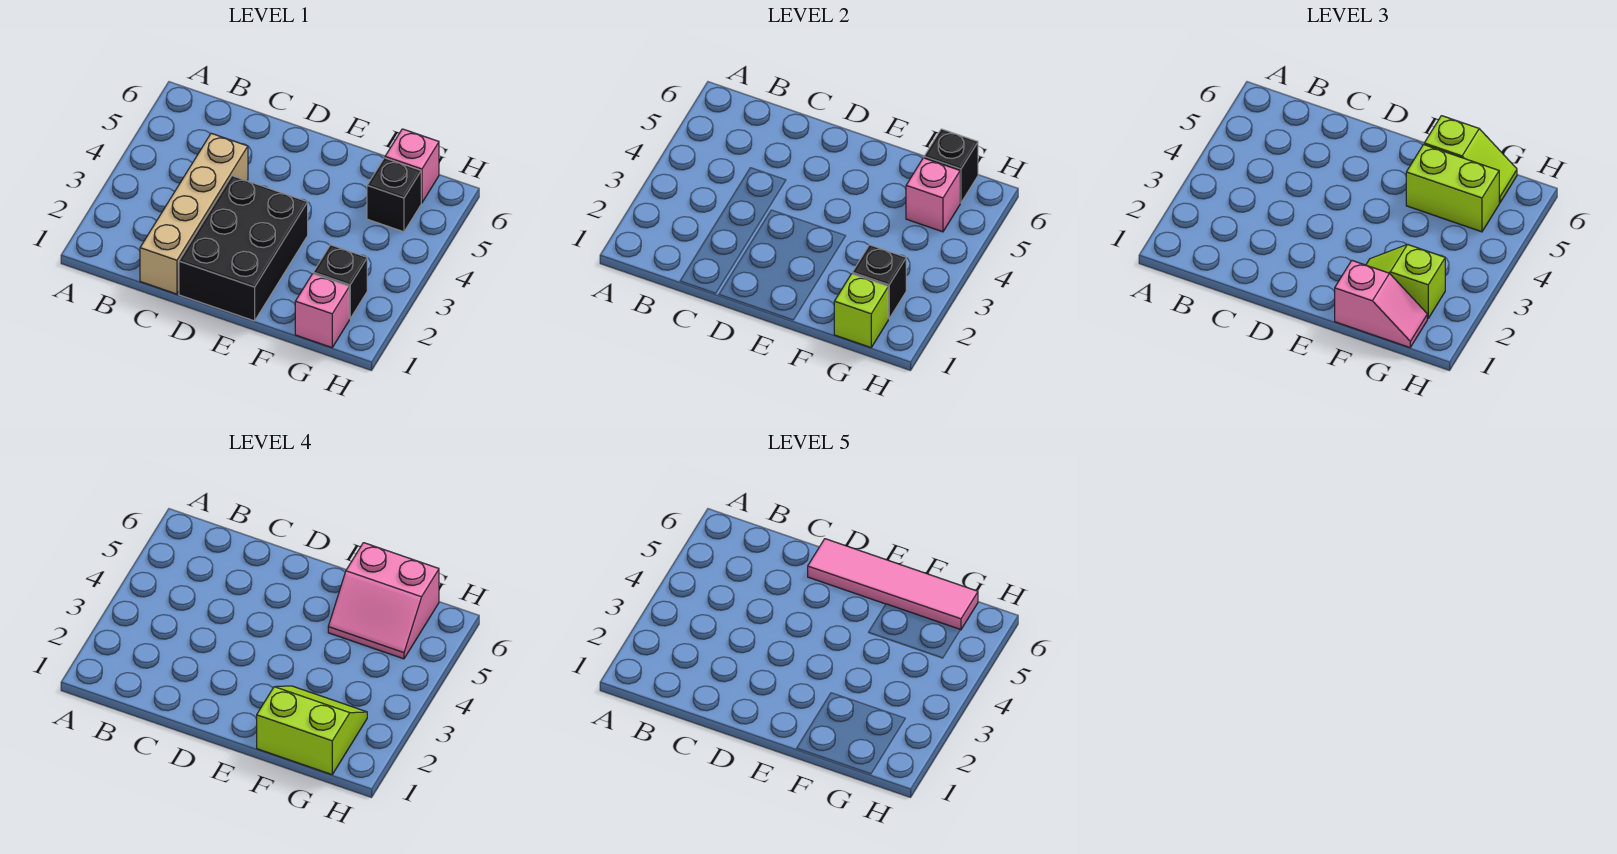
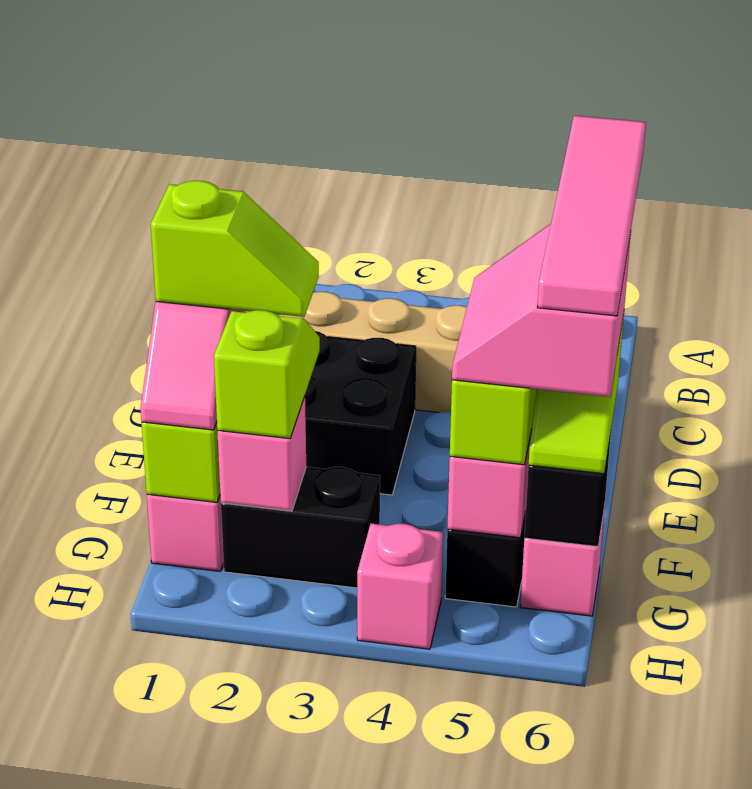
lime slope F1:G2 level 4 top 1 -> lime slope F1:F2 level 4 top 1
black brick G2 level 1 -> black brick G2:G3 level 1
black brick G2 level 2 -> pink brick G2 level 2
none -> pink brick H4 level 1

